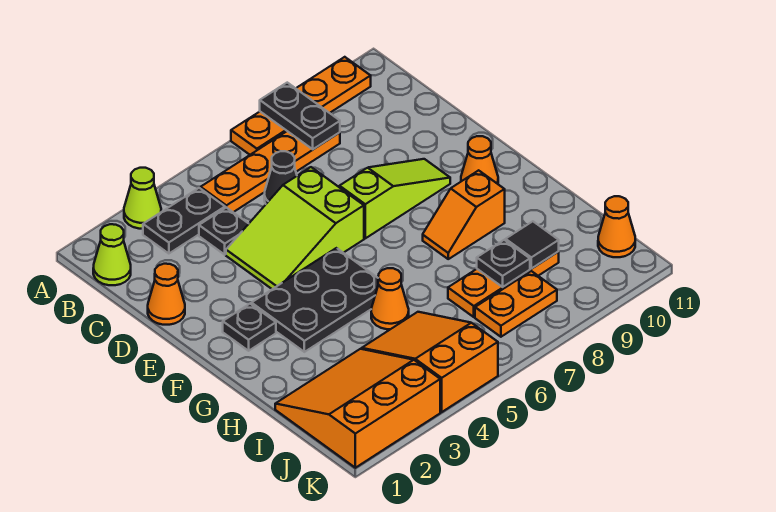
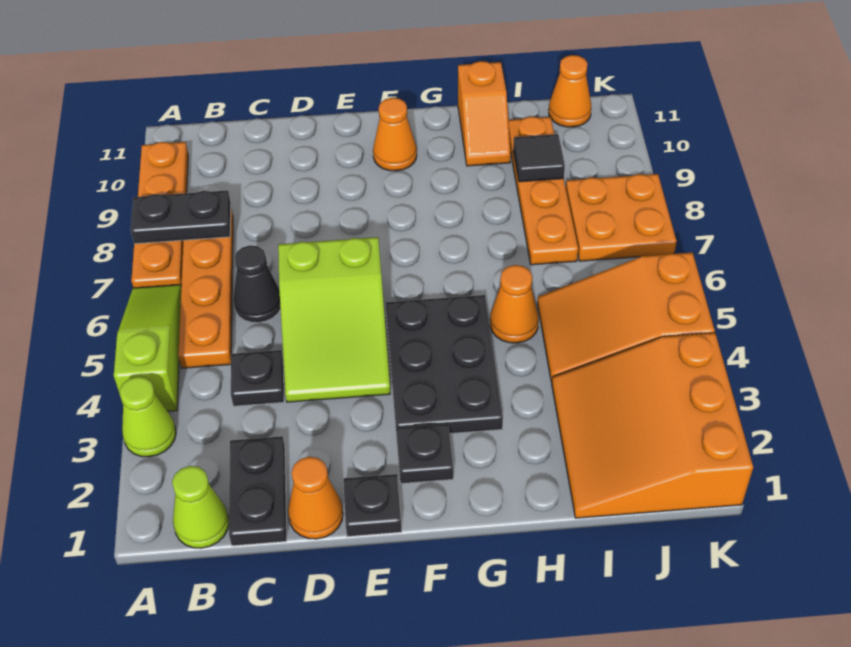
black plate B3:B4 level 1 -> black plate C1:C2 level 1
lime slope E7:E9 level 1 top 7 -> lime slope A4:A6 level 1 top 4
orange slope G8:G9 level 1 top 9 -> orange slope H10:H11 level 1 top 11
orange plate I7:I9 level 1 -> orange plate I7:I10 level 1
black plate I8 level 2 -> black plate E1 level 1
orange plate J7:J8 level 1 -> orange plate J7:K8 level 1

